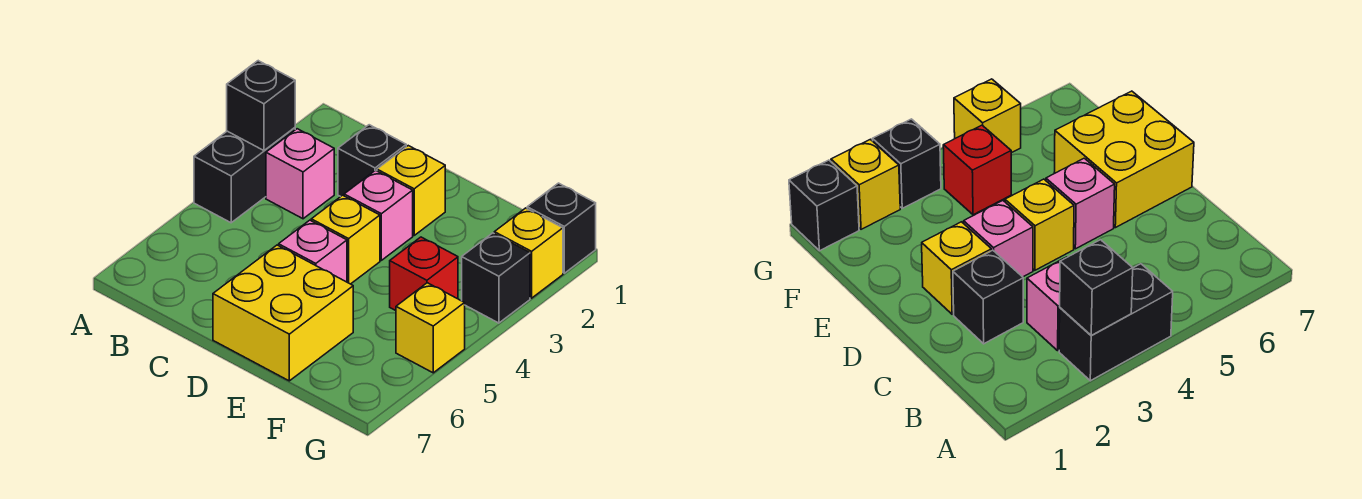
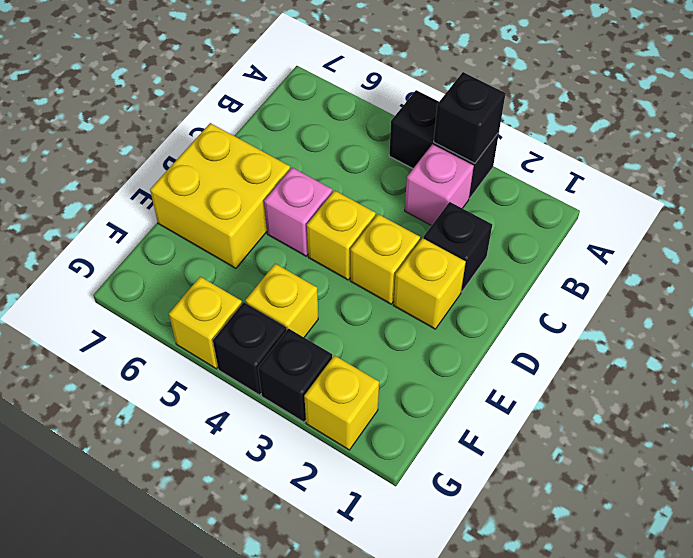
pink brick D3 level 1 -> yellow brick D3 level 1
red brick F4 level 1 -> yellow brick F4 level 1
black brick G1 level 1 -> black brick G4 level 1

